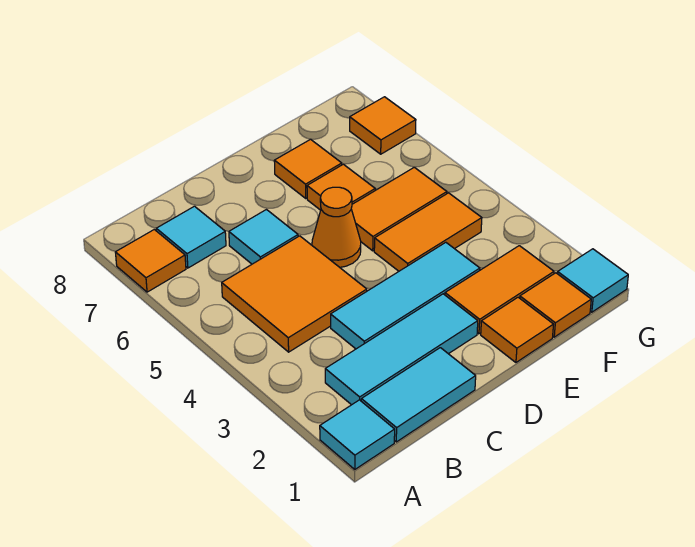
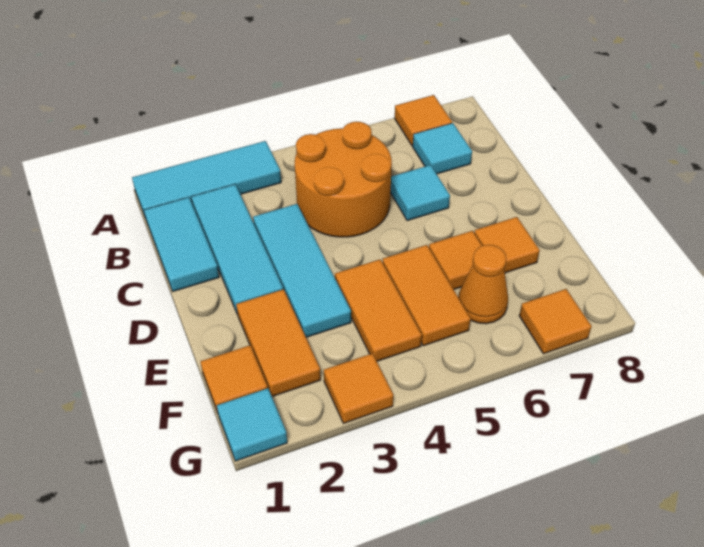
cyan tile A1 level 1 -> cyan tile A1:A3 level 1
orange tile B4:C5 level 1 -> orange round brick B4:C5 level 1
orange cone D5 level 1 -> orange cone F6 level 1
orange tile E1 level 1 -> orange tile G3 level 1

